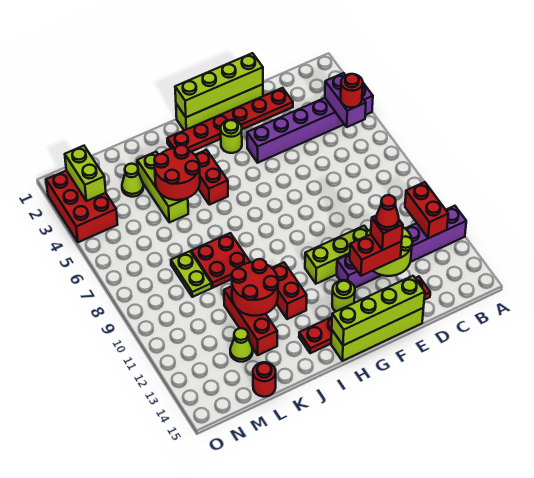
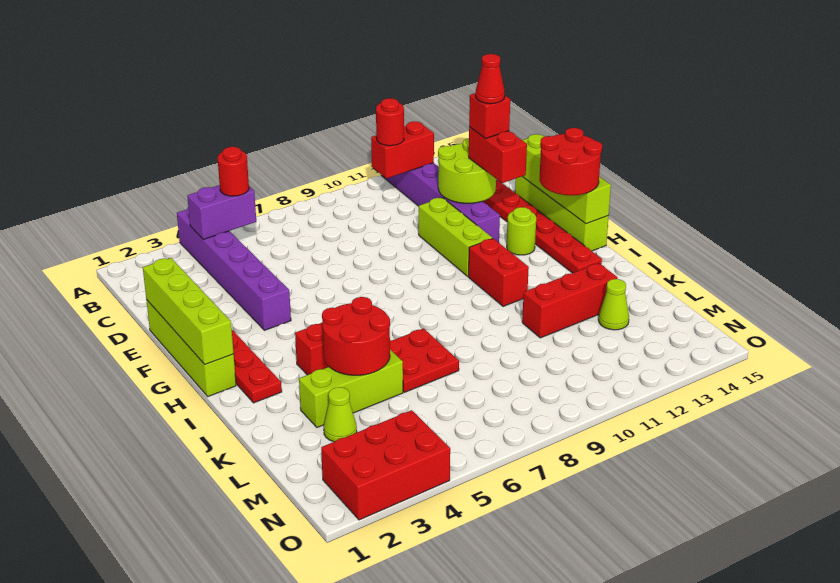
lime round brick G3 level 1 -> none
red brick I11:I12 level 1 -> red brick H11:I11 level 1
red plate J8:K9 level 1 -> red plate J6:K7 level 1
red round brick J11:K12 level 2 -> red round brick G14:H15 level 3
lime plate L8:L9 level 1 -> none
red round brick L15 level 1 -> red round brick B11 level 3
lime brick N2:N3 level 2 -> none

